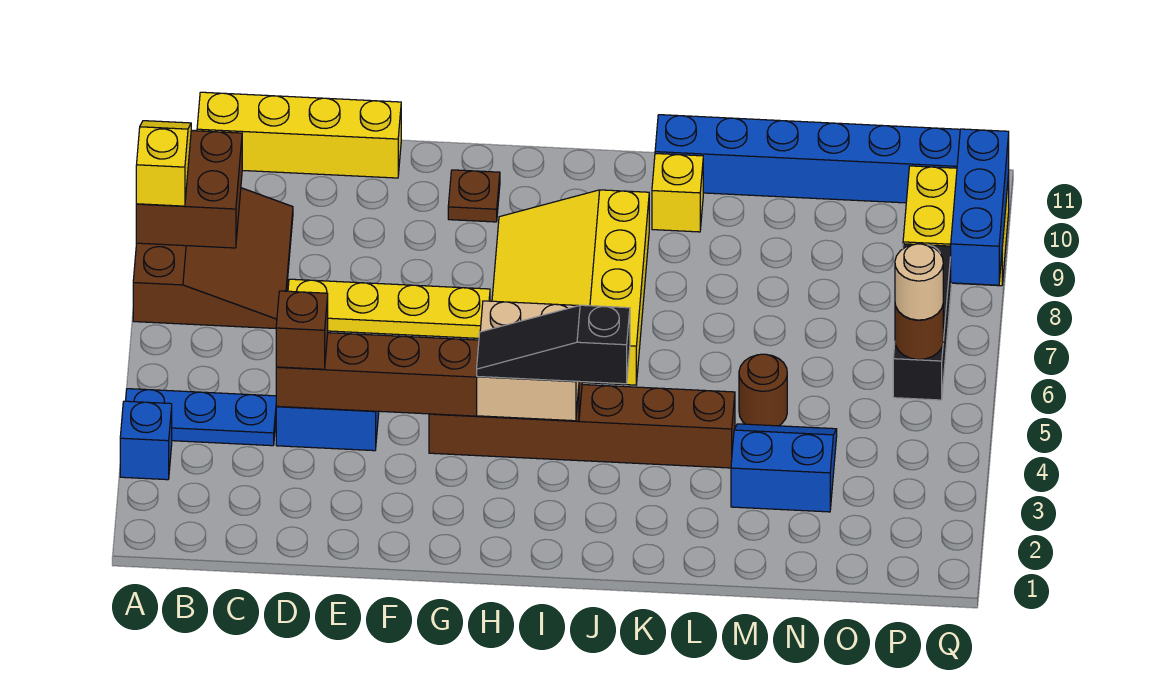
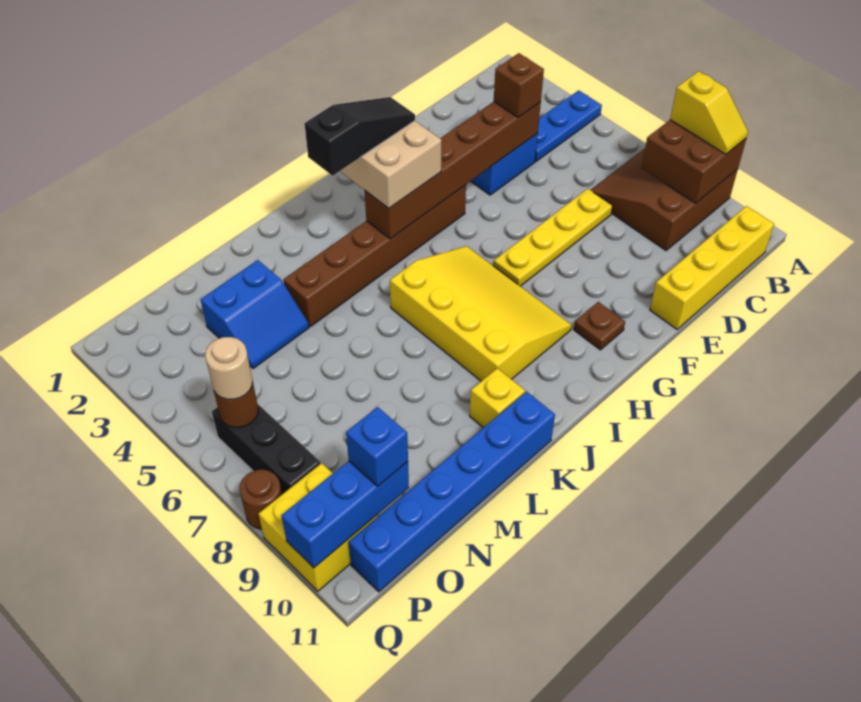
blue brick A3 level 1 -> blue brick O10 level 3
brown slope A7:C9 level 1 top A -> brown slope A7:C9 level 1 top 9
brown round brick M5 level 1 -> brown round brick Q8 level 1
blue brick Q8:Q10 level 2 -> blue brick O10:Q10 level 2

